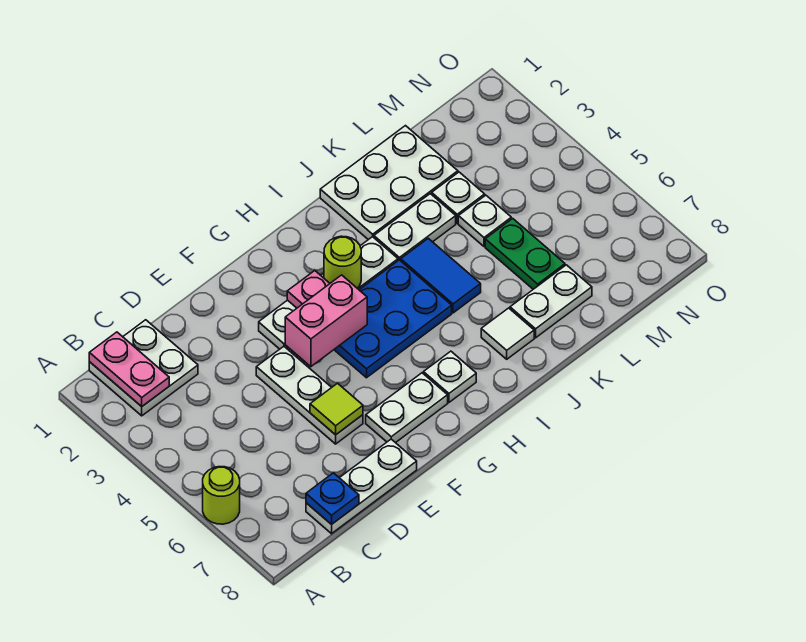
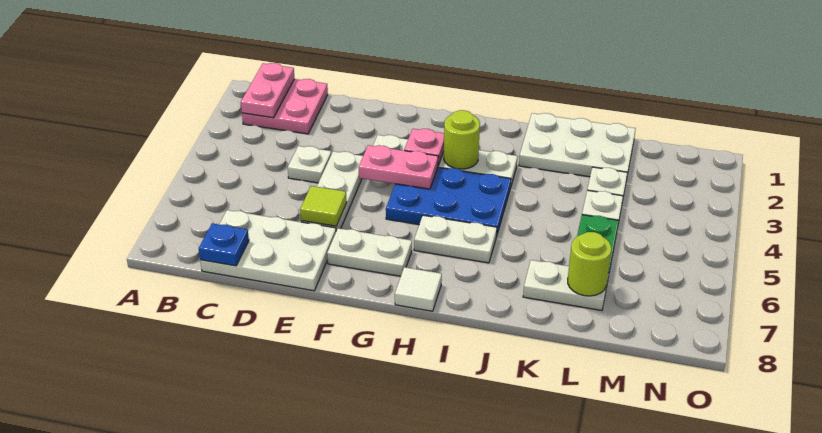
lime round brick A6 level 1 -> lime round brick L7 level 2
white plate B1:C2 level 1 -> pink plate B1:C2 level 1
white plate C8:E8 level 1 -> white plate C7:E8 level 1
pink brick F4:G4 level 2 -> pink plate F4:G4 level 2
white plate H7 level 1 -> white plate D4 level 1
white plate J3:K3 level 1 -> white plate H6:I6 level 1
blue tile J4:J5 level 1 -> none
white tile J7 level 1 -> white tile H8 level 1

